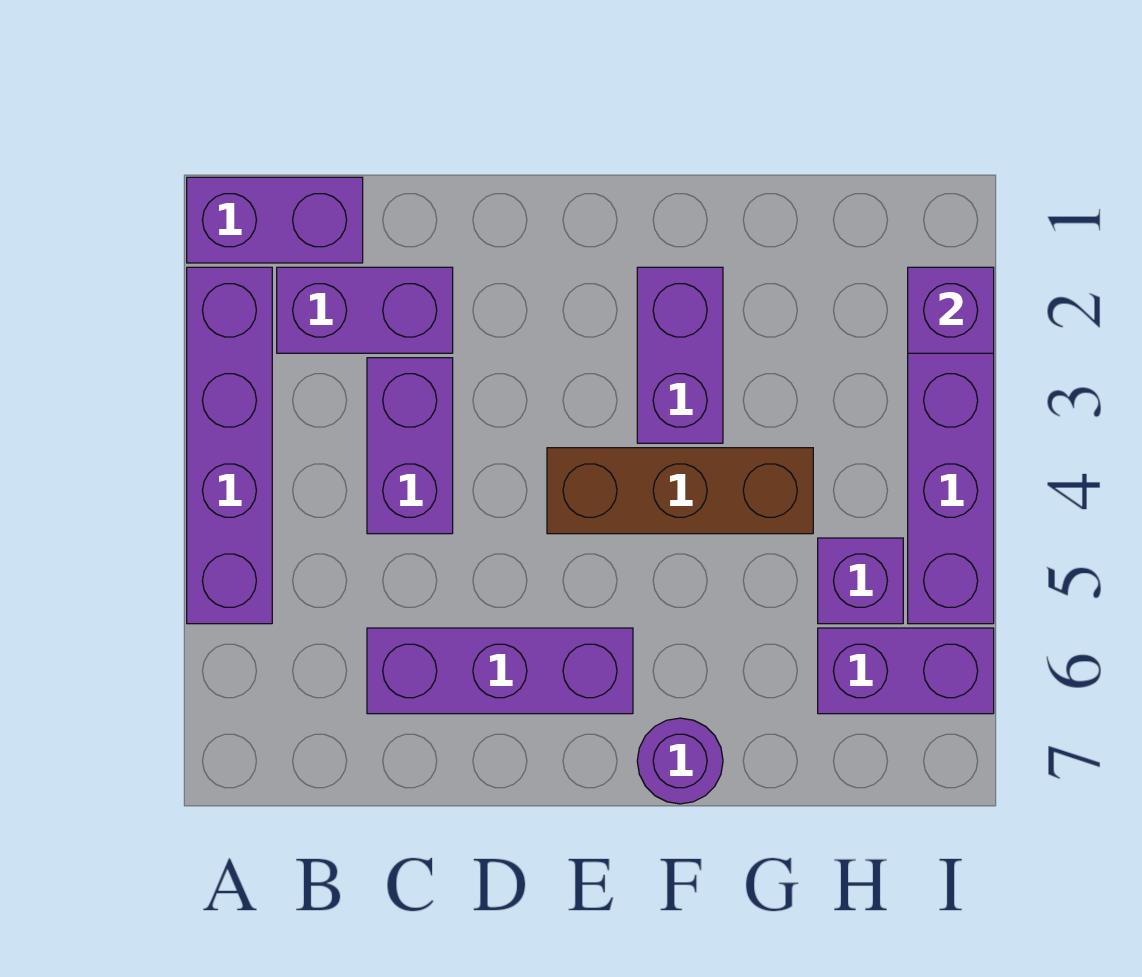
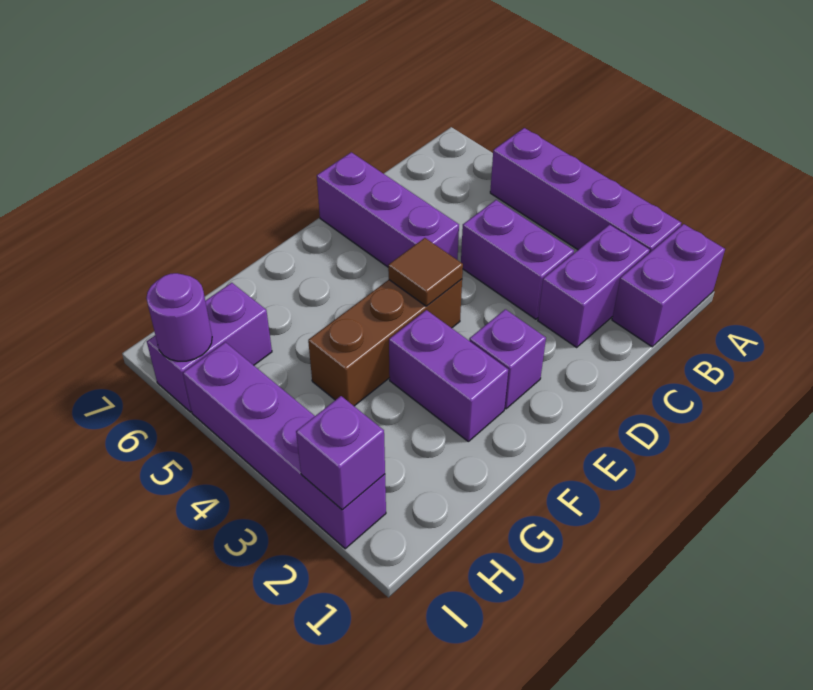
purple brick C6:E6 level 1 -> purple brick D5:D7 level 1
none -> brown tile E4 level 2
purple round brick F7 level 1 -> purple round brick I6 level 2
purple brick H5 level 1 -> purple brick E2 level 1

